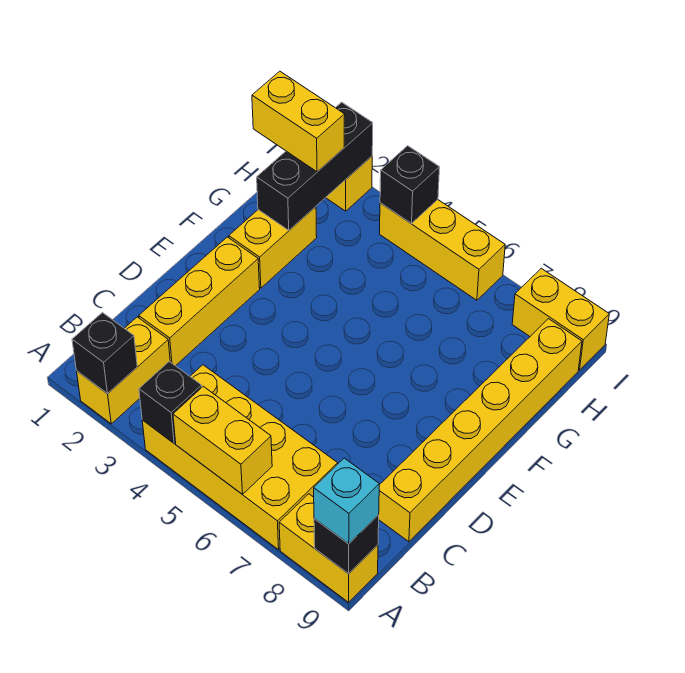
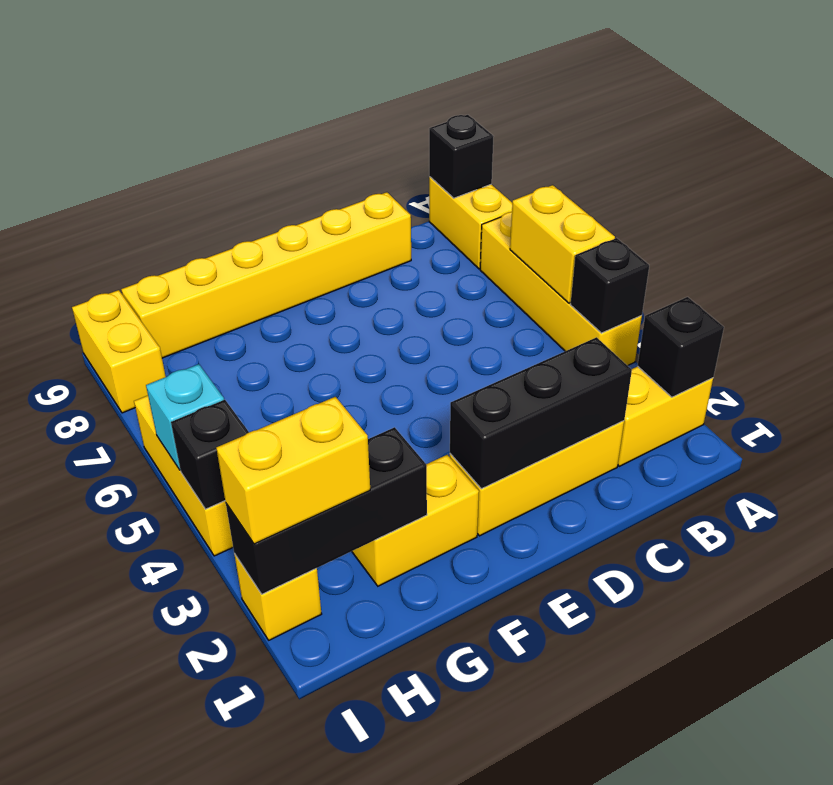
yellow brick A4:B7 level 1 -> yellow brick A4:A7 level 1
cyan brick A9 level 3 -> cyan brick I5 level 2
none -> black brick C2:E2 level 2
yellow brick H1:H2 level 3 -> yellow brick H2:I2 level 3

